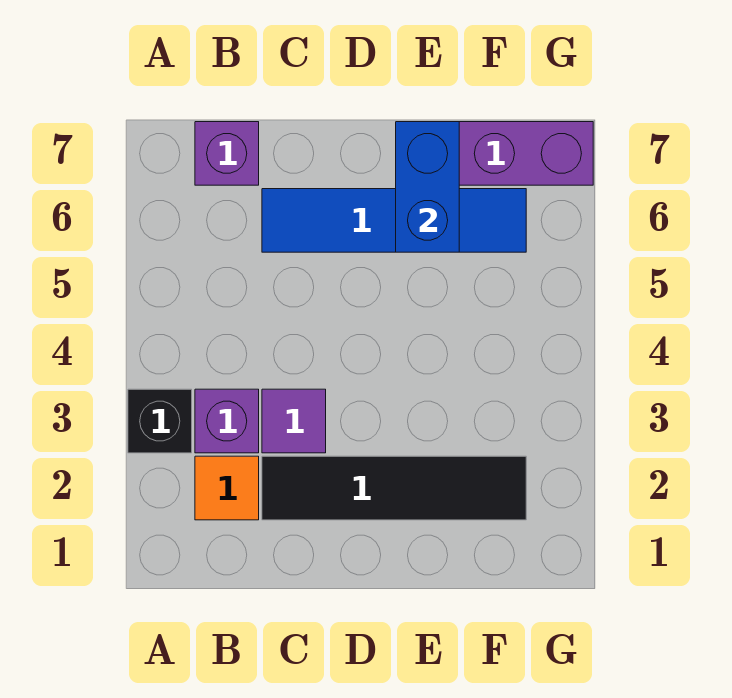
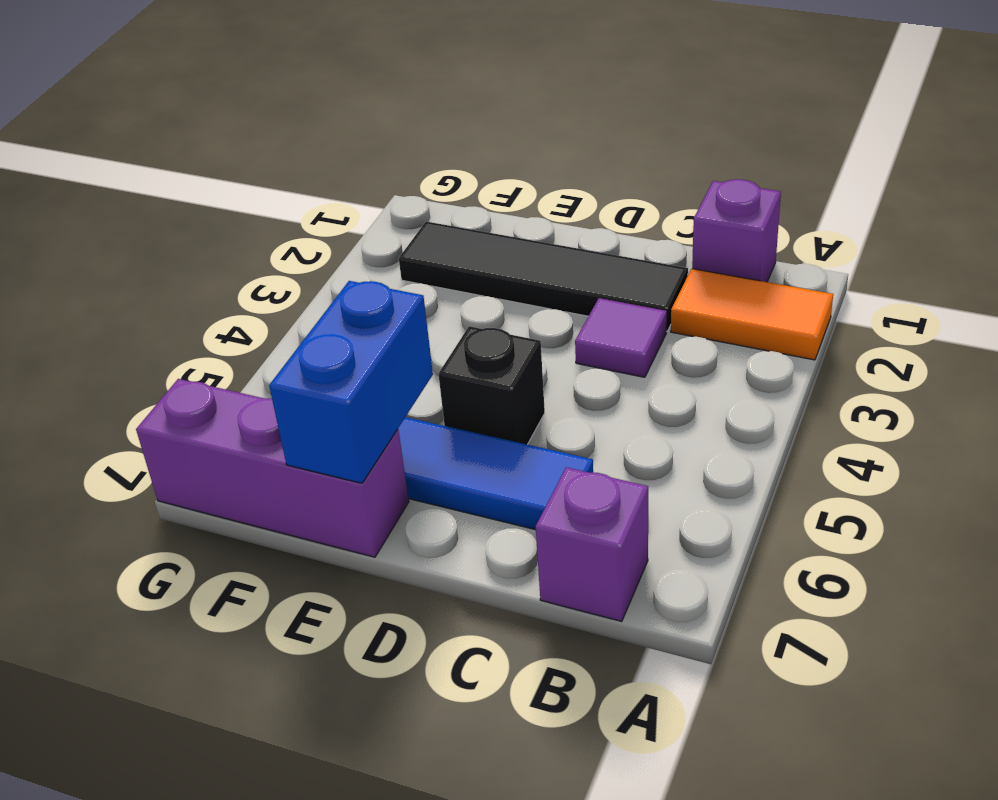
black brick A3 level 1 -> black brick D5 level 1
orange tile B2 level 1 -> orange tile A2:B2 level 1
purple brick B3 level 1 -> purple brick B1 level 1

